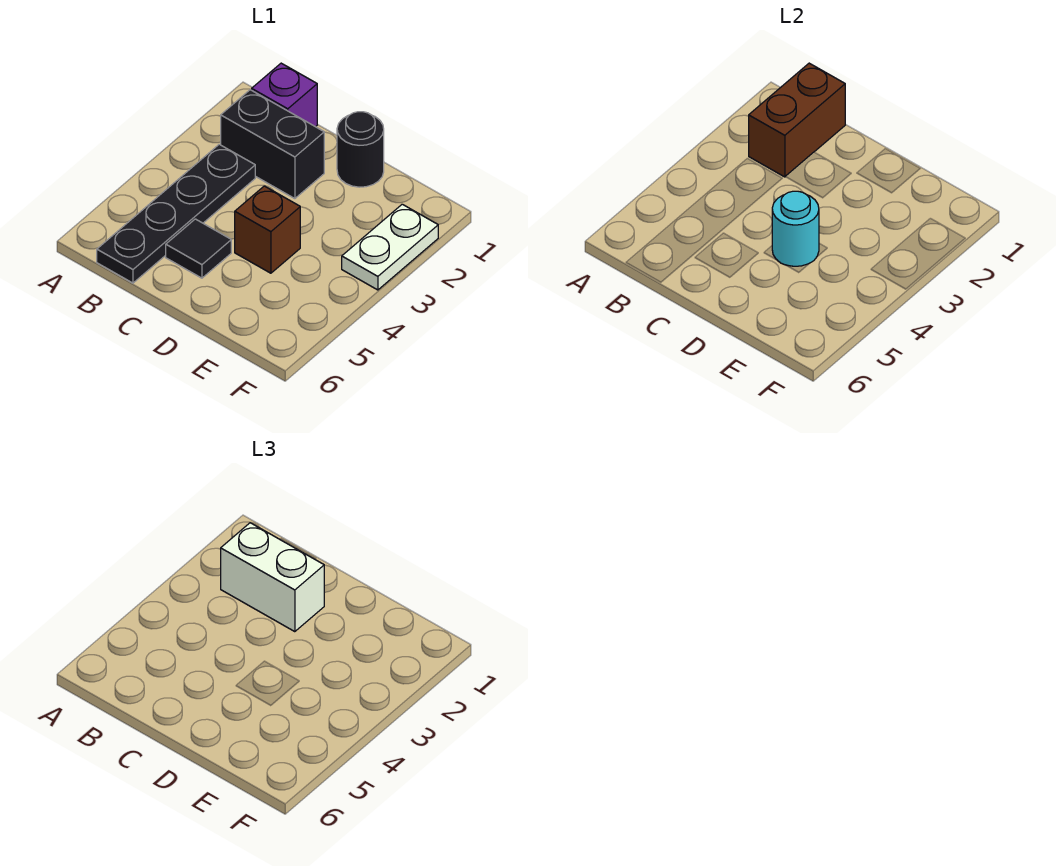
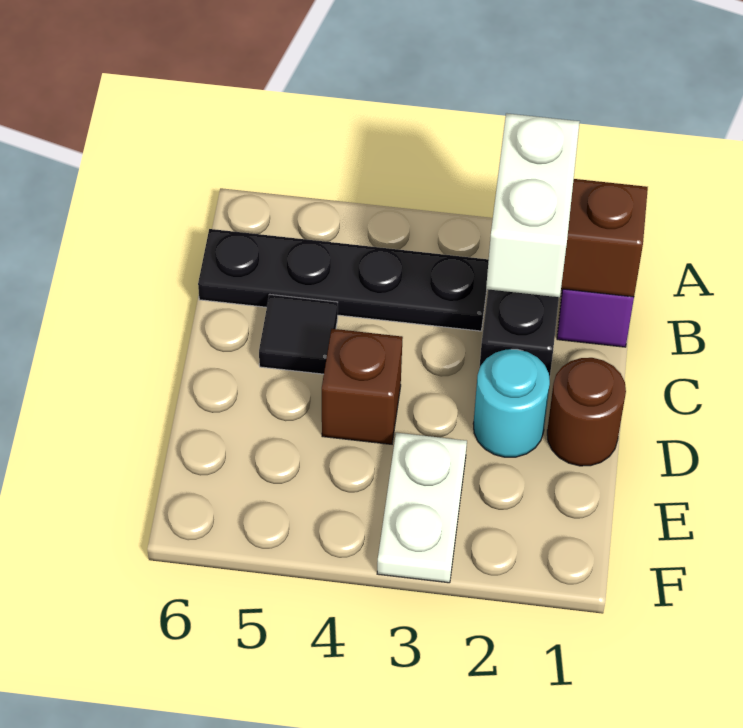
black round brick D1 level 1 -> brown round brick D1 level 1
cyan round brick D4 level 2 -> cyan round brick D2 level 1
white plate F2:F3 level 1 -> white plate E3:F3 level 1

